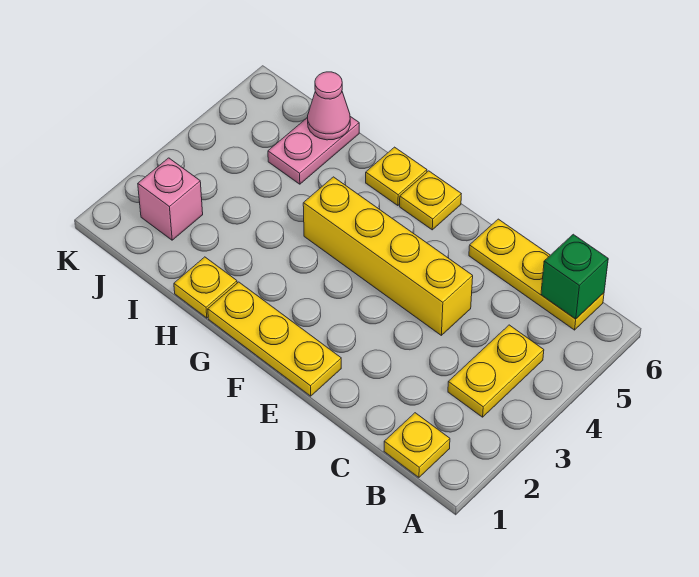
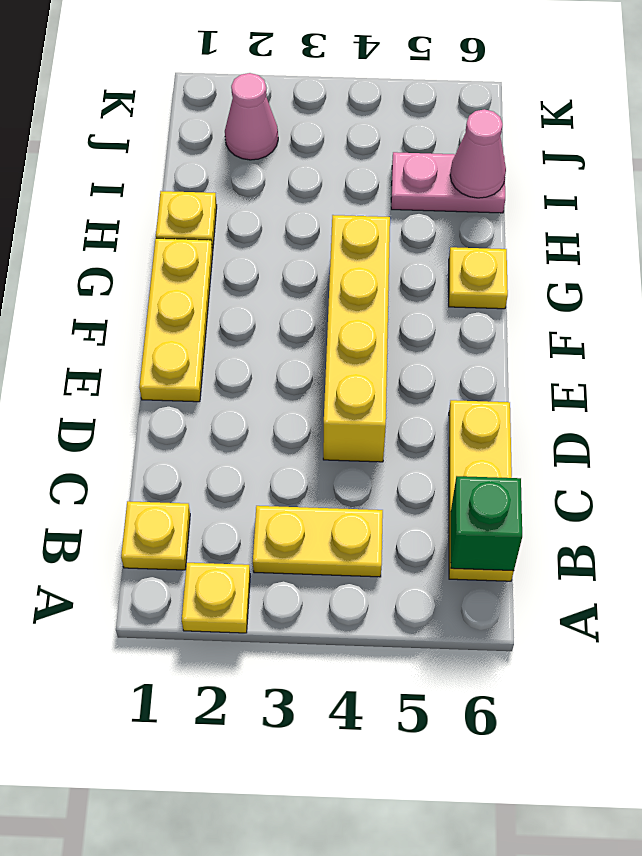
yellow plate F6 level 1 -> yellow plate A2 level 1
pink brick J2 level 1 -> pink cone J2 level 1

